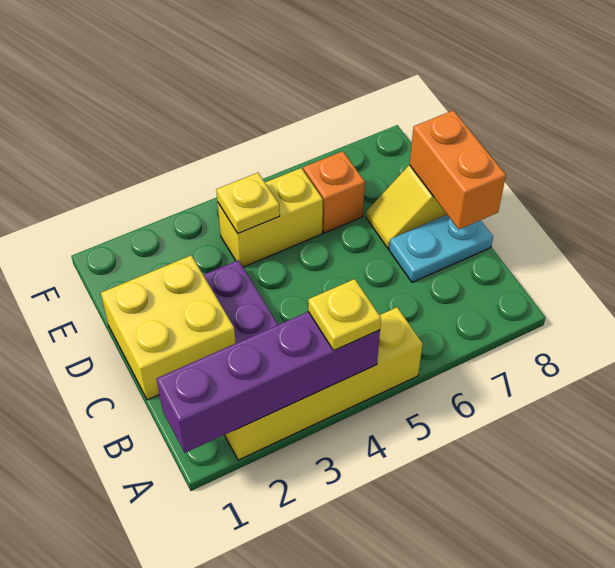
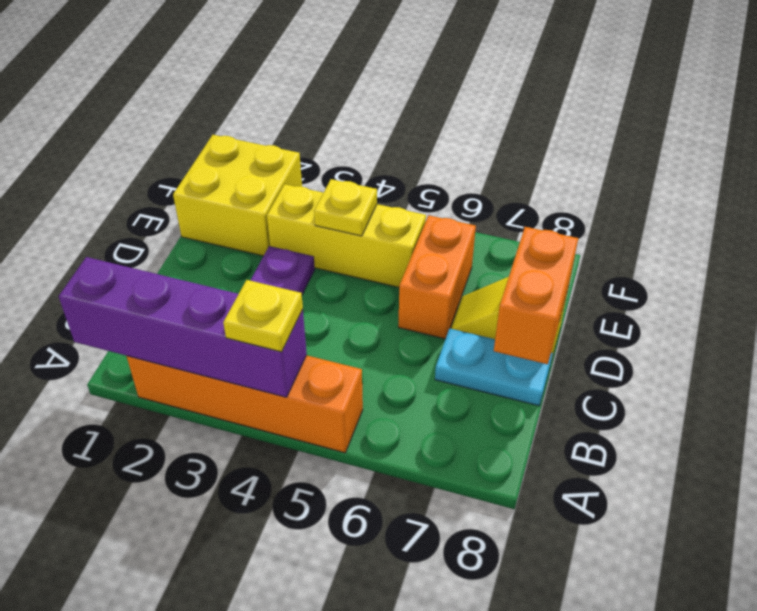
yellow brick A2:A5 level 1 -> orange brick A2:A5 level 1
yellow brick C1:D2 level 1 -> yellow brick E1:F2 level 1
yellow brick E4:E5 level 1 -> yellow brick E3:E5 level 1
orange brick E6 level 1 -> orange brick D6:E6 level 1

